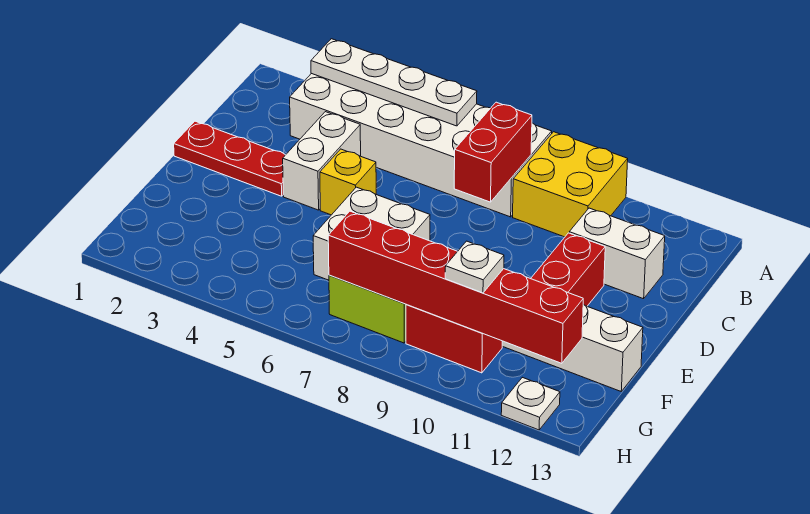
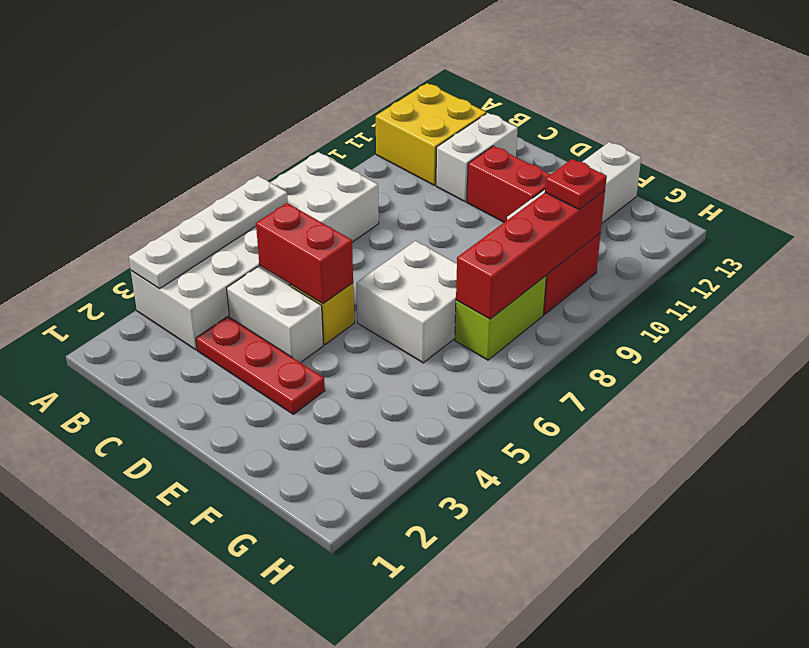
yellow brick A9:B10 level 1 -> yellow brick A11:B12 level 1
red brick B8:C8 level 2 -> red brick C5:D5 level 2
red plate D1:D3 level 1 -> red plate C3:E3 level 1
red brick G7:G12 level 2 -> red brick G7:G10 level 2
white plate G10 level 3 -> red plate G10 level 3
white plate H12 level 1 -> none

